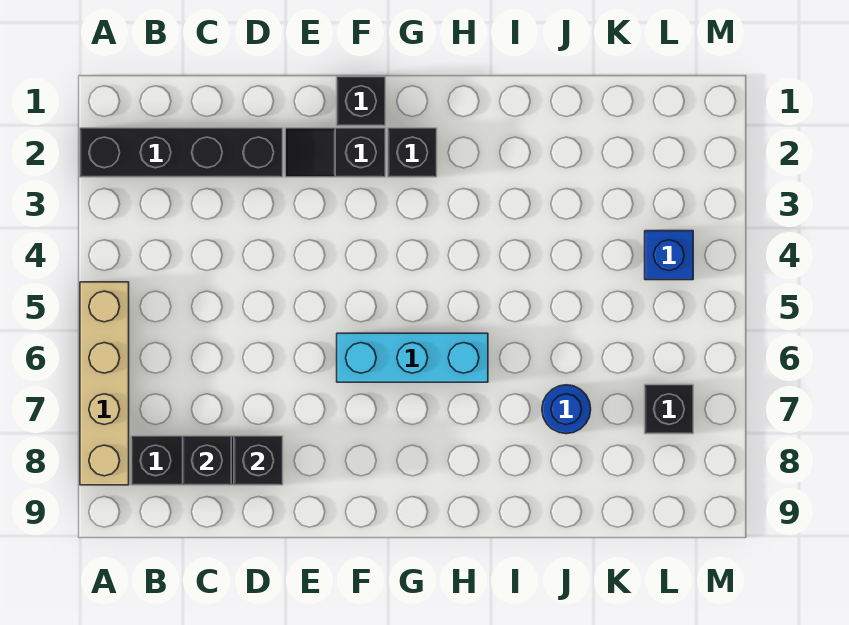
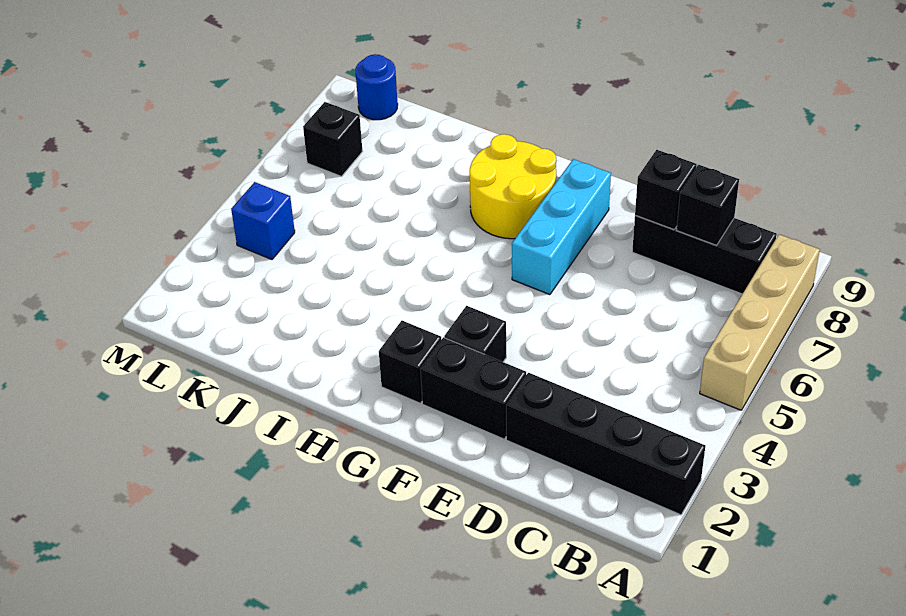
black slope E2:F2 level 1 top F -> black brick E2:F2 level 1
black brick F1 level 1 -> black brick F3 level 1
cyan brick F6:H6 level 1 -> cyan brick F6:F8 level 1
none -> yellow round brick G7:H8 level 1
blue round brick J7 level 1 -> blue round brick L9 level 1

